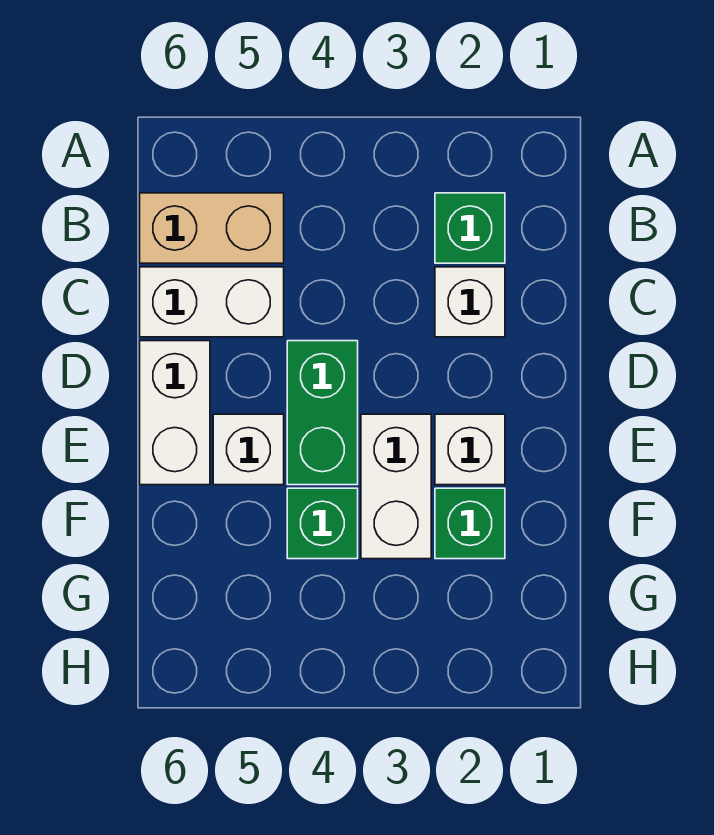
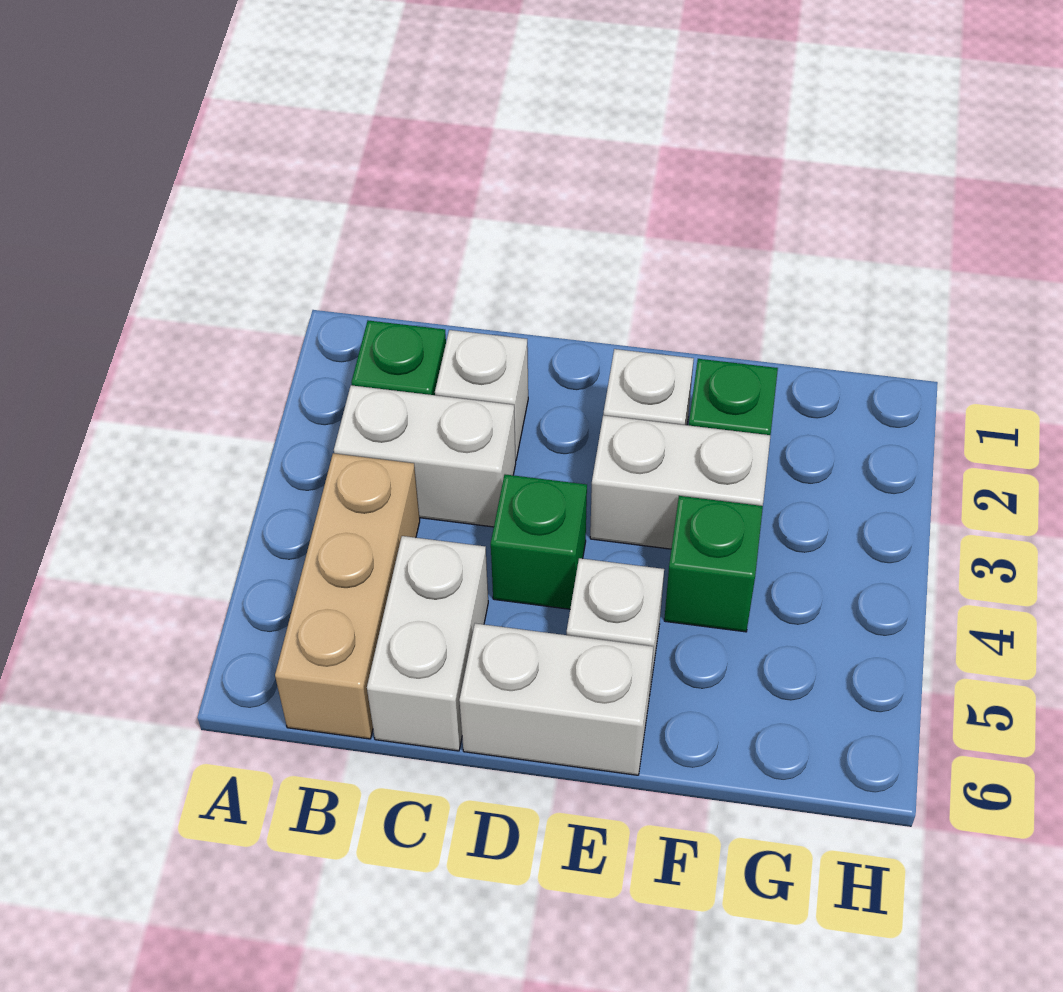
none -> white brick B3:C3 level 1
tan brick B5:B6 level 1 -> tan brick B4:B6 level 1
green brick D4:E4 level 1 -> green brick D4 level 1

